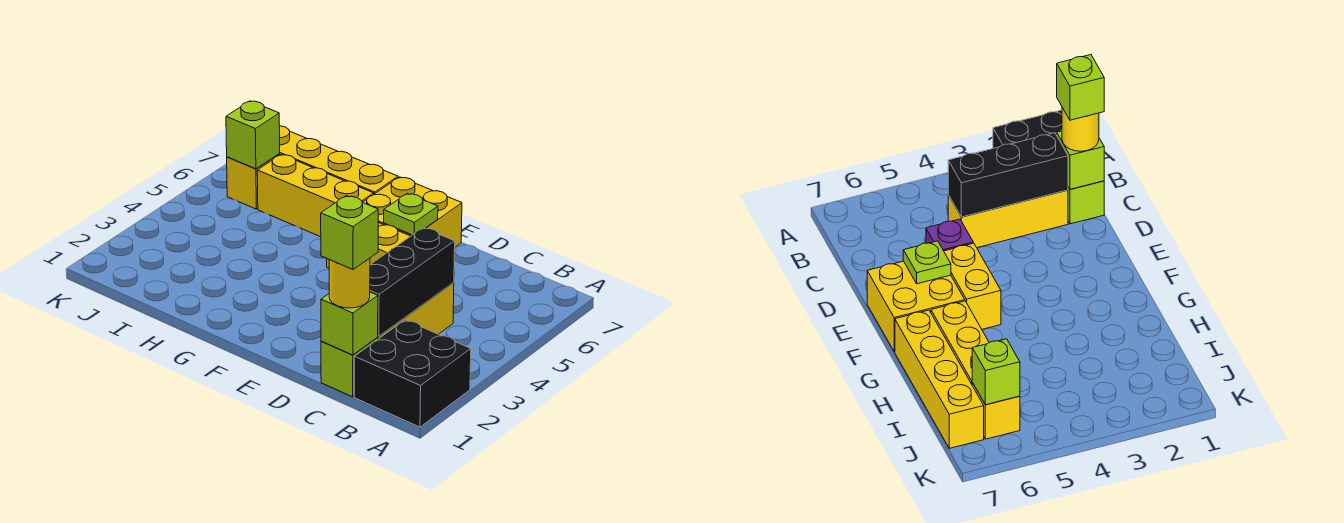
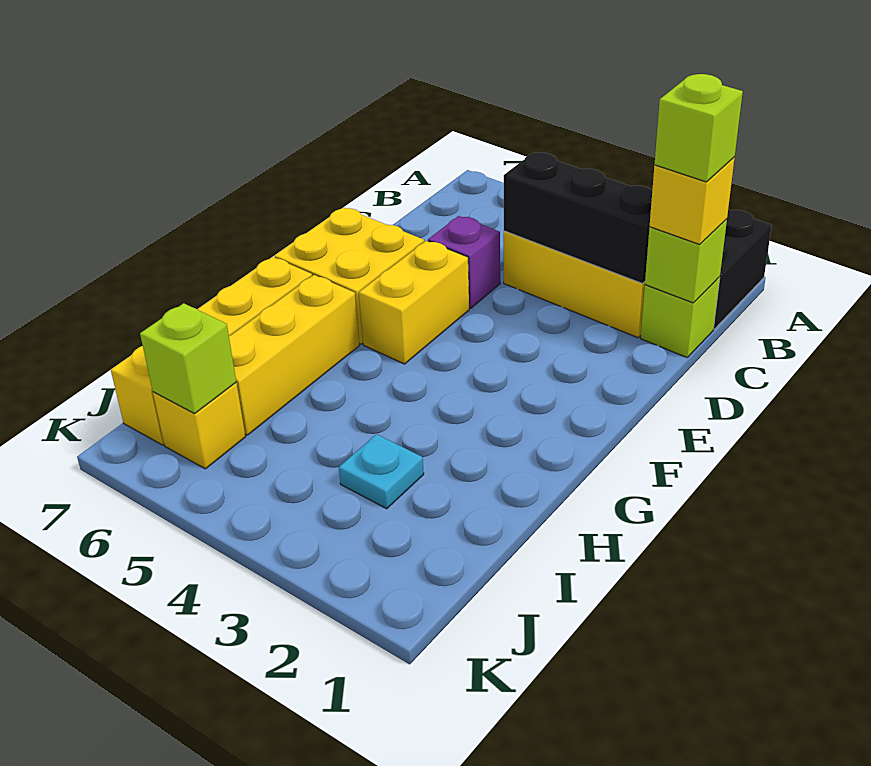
yellow round brick C1 level 3 -> yellow brick C1 level 3
lime plate E6 level 2 -> none
none -> cyan plate I3 level 1

